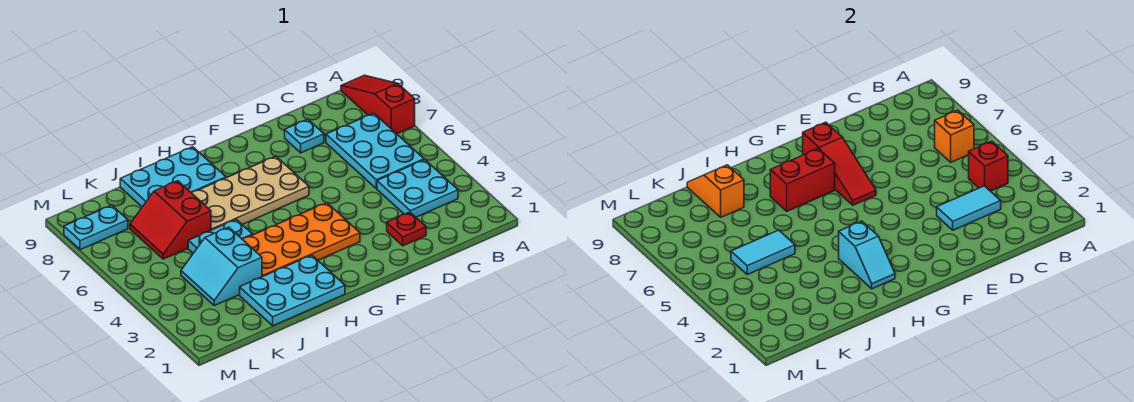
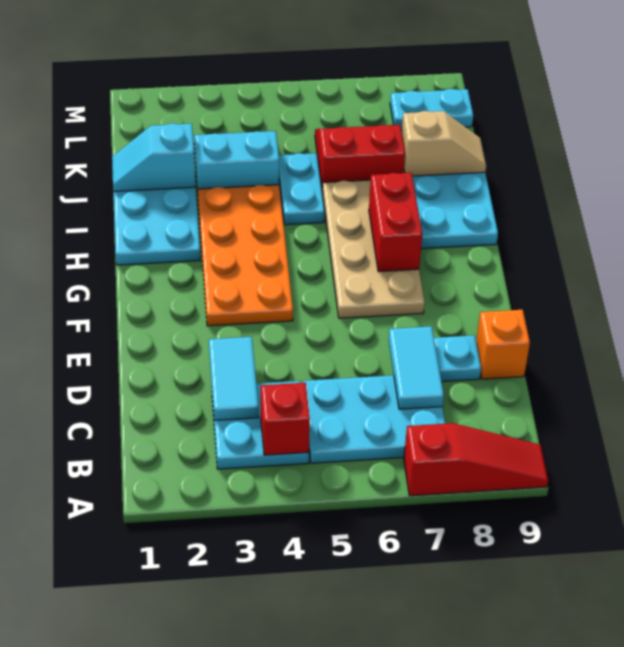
orange brick B6 level 2 -> orange brick D9 level 1
red plate D2 level 1 -> none
red slope F6:F8 level 2 top 8 -> none
cyan slope H2:H3 level 2 top 3 -> cyan slope J1:J2 level 2 top 2
cyan tile J5:K5 level 2 -> cyan tile C7:D7 level 2
orange slope J8:J9 level 2 top 8 -> tan slope J8:J9 level 2 top 8
cyan plate L8:M8 level 1 -> cyan plate L8:L9 level 1

